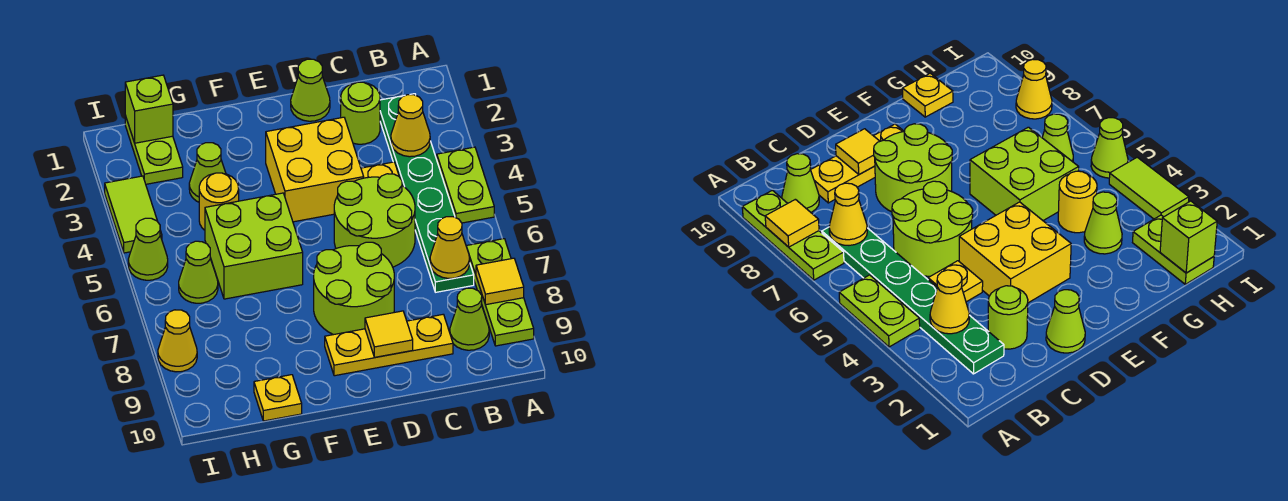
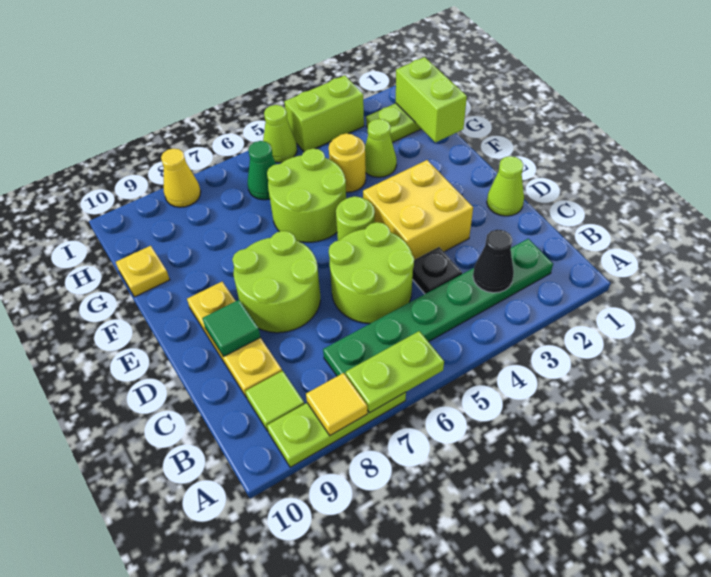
lime plate A4:A5 level 1 -> lime plate A6:A7 level 2
yellow cone B3 level 2 -> black cone B3 level 2
yellow cone B7 level 2 -> none
lime cone B9 level 1 -> lime tile B9 level 1
lime round brick C2 level 1 -> lime round brick E5 level 1
yellow plate C4 level 1 -> black plate C4 level 1
yellow tile D9 level 2 -> green tile D9 level 2
lime brick F5:G6 level 1 -> lime round brick F5:G6 level 1
lime brick H1 level 2 -> lime brick G1:H1 level 2
lime cone H6 level 1 -> green cone H6 level 1
lime tile I3:I4 level 1 -> lime brick I3:I4 level 1

